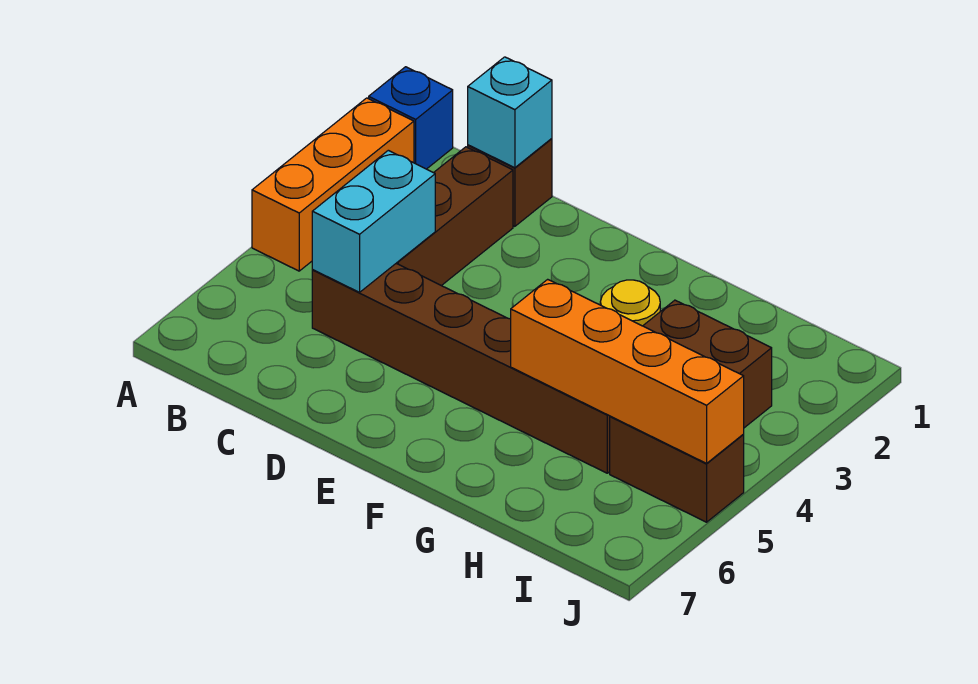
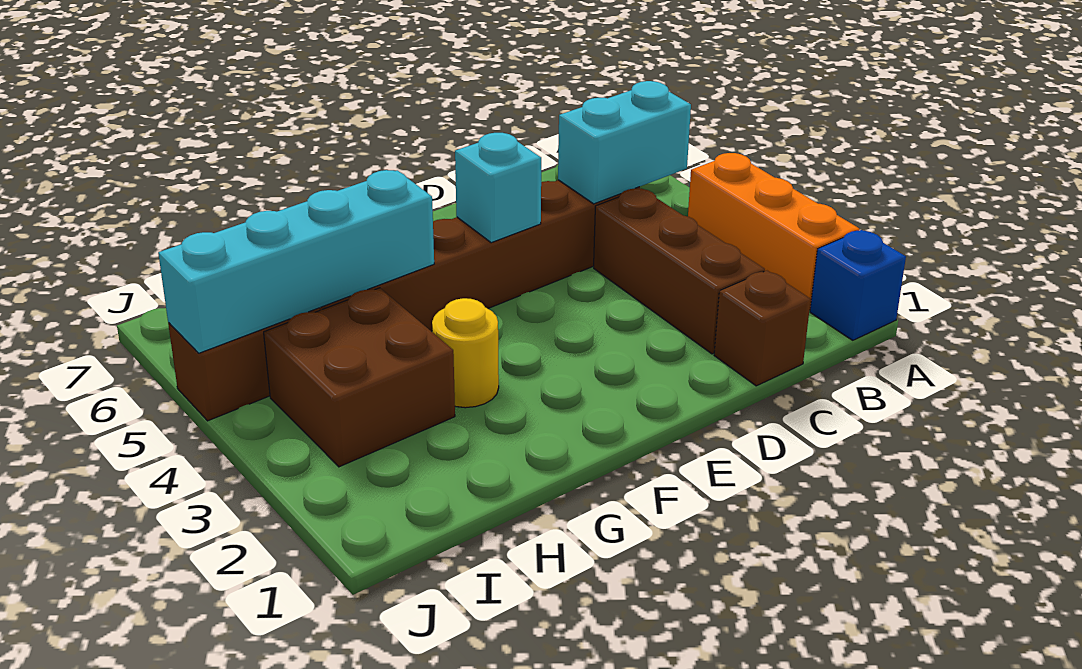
cyan brick C1 level 2 -> cyan brick E5 level 2
cyan brick C4:C5 level 2 -> cyan brick B5:C5 level 2
orange brick G5:J5 level 2 -> cyan brick G5:J5 level 2

